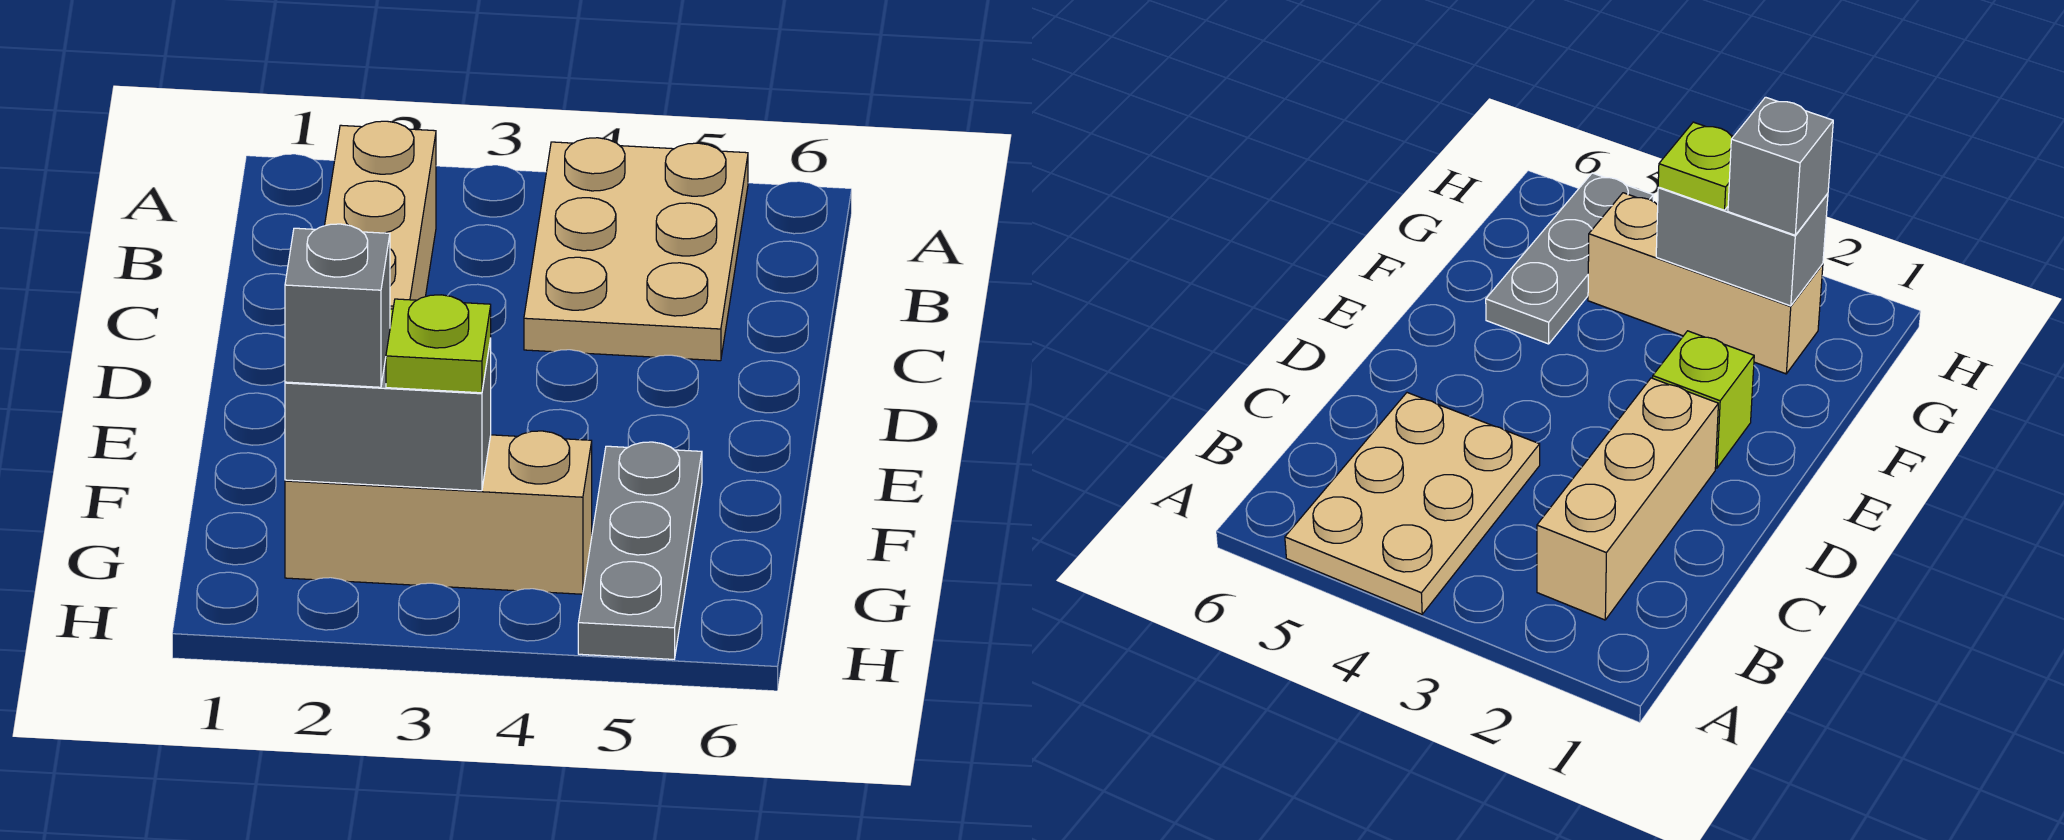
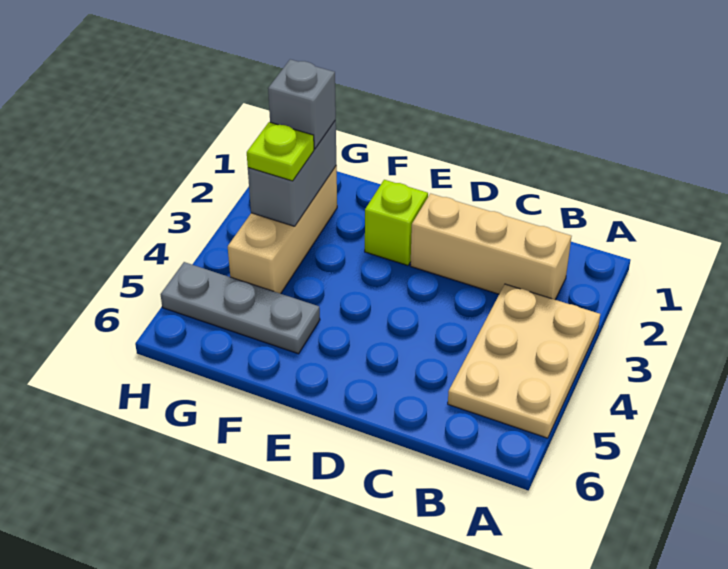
tan plate A4:C5 level 1 -> tan plate A3:B5 level 1

